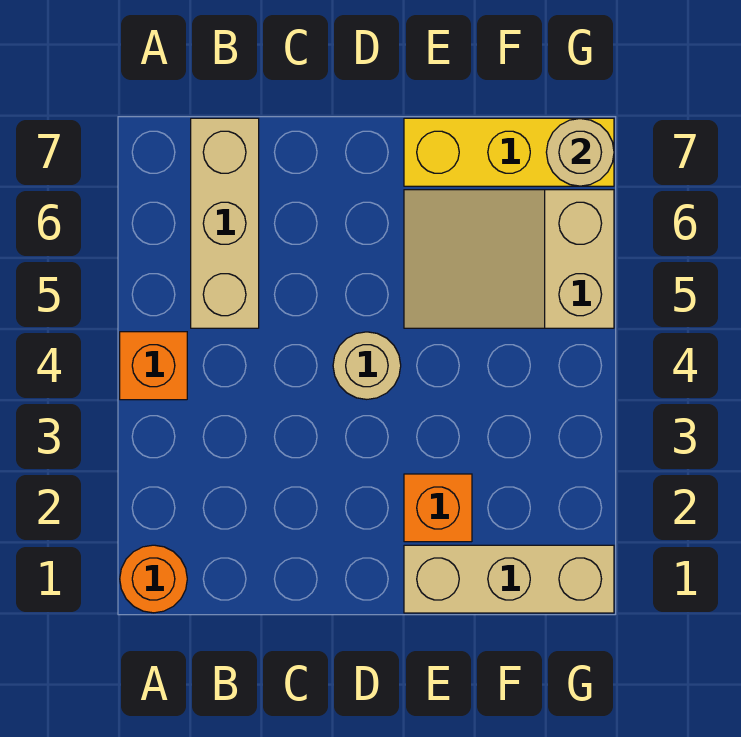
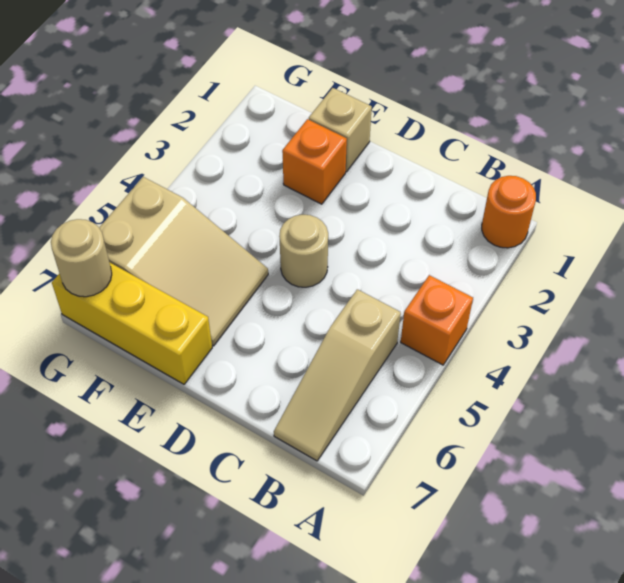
tan brick B5:B7 level 1 -> tan slope B5:B7 level 1 top 5
tan brick E1:G1 level 1 -> tan brick E1 level 1

